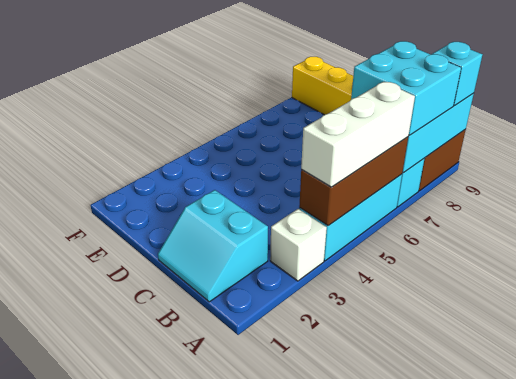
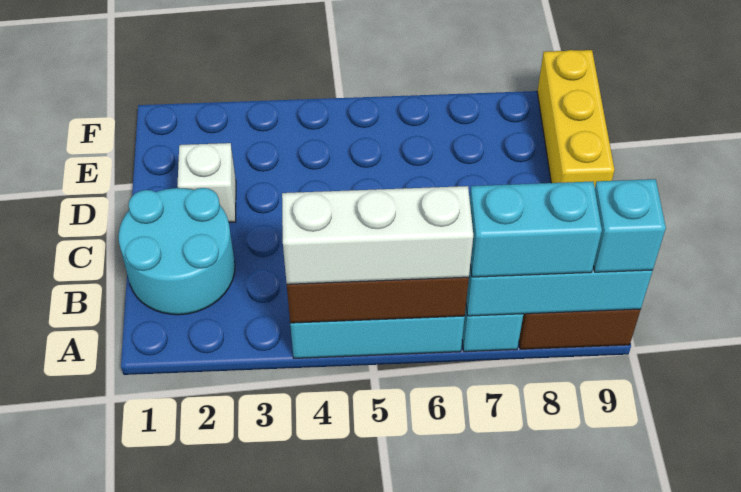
white brick A3 level 1 -> white brick D2 level 1
cyan brick A7:B8 level 3 -> cyan brick A7:A8 level 3
cyan slope B1:C2 level 1 top 2 -> cyan round brick B1:C2 level 1

